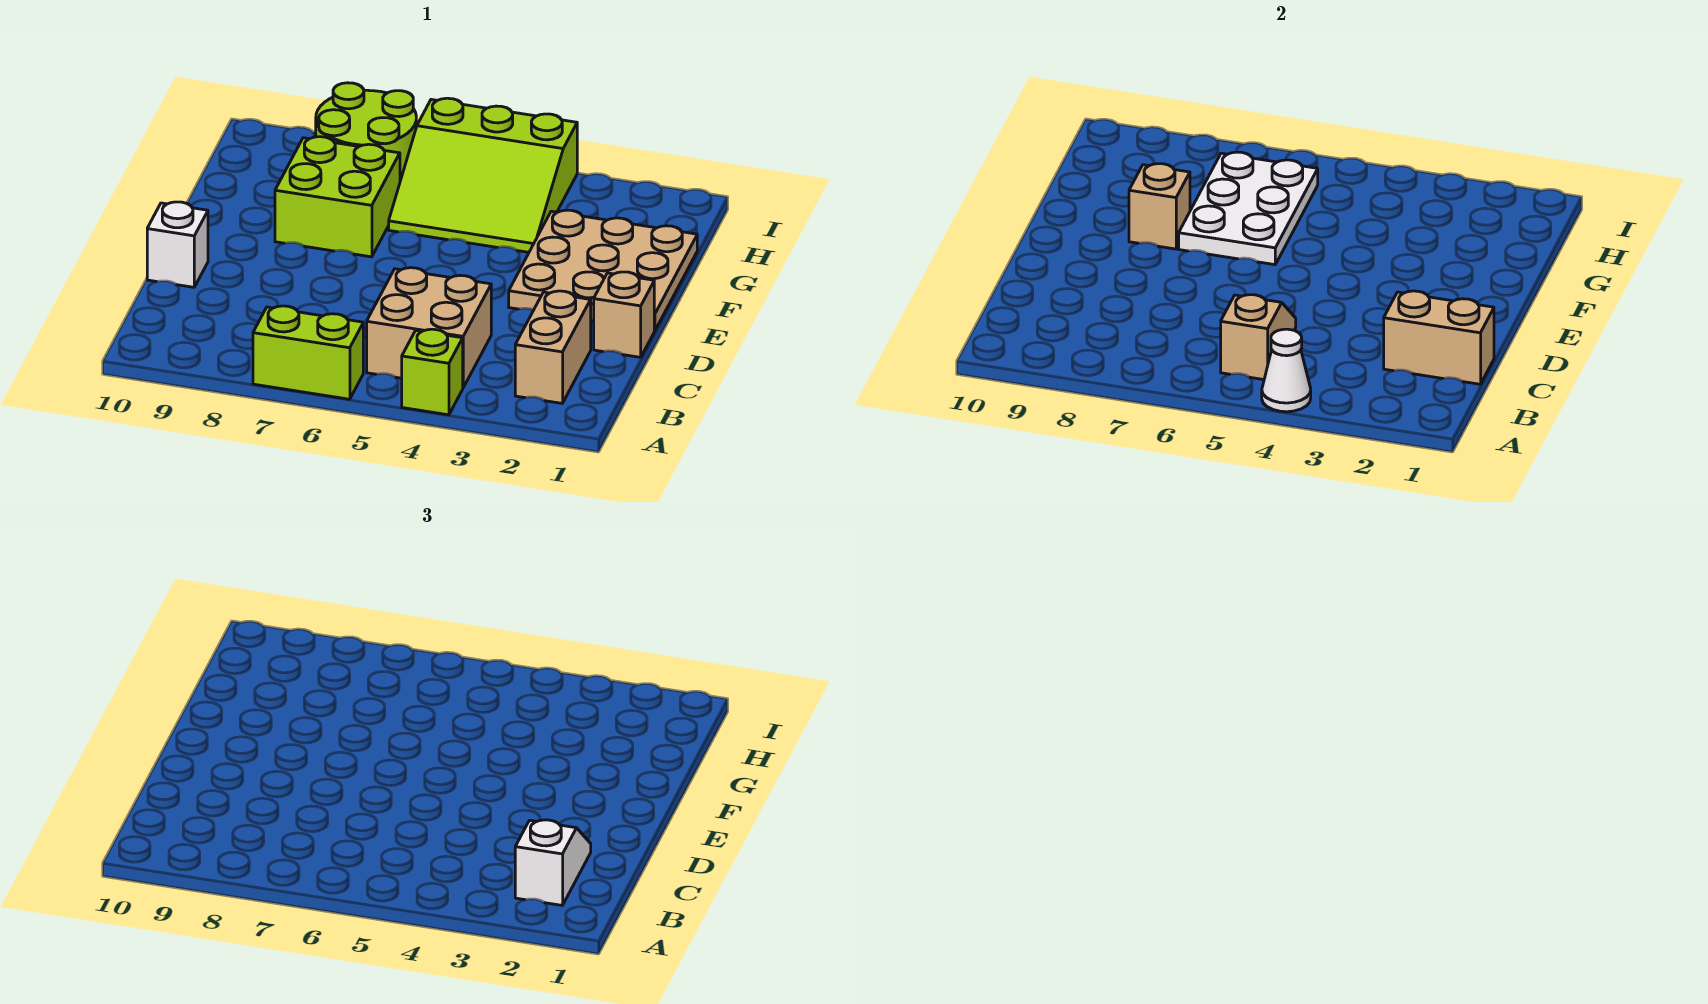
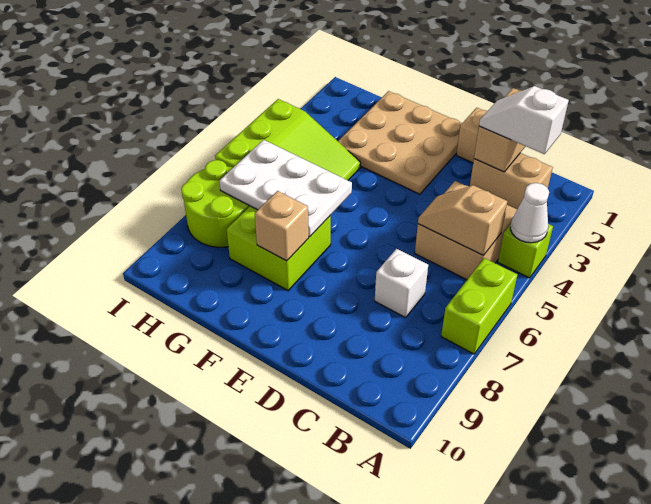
white brick D10 level 1 -> white brick C7 level 1

